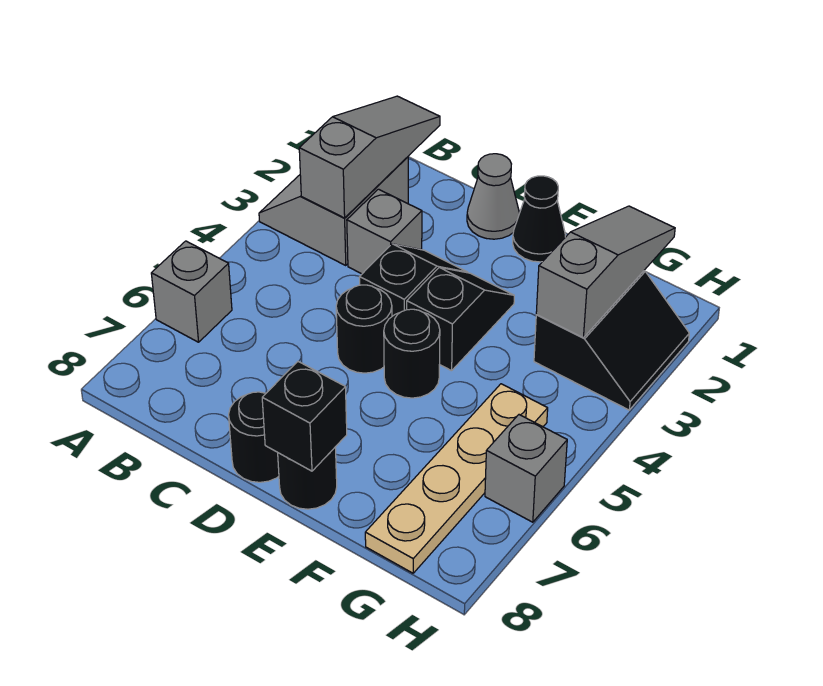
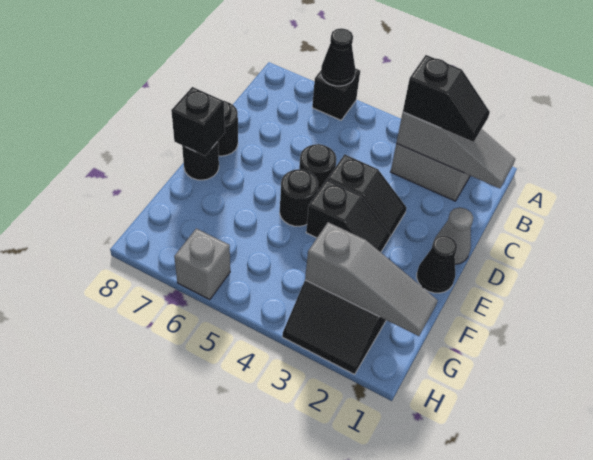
grey brick A6 level 1 -> black brick A6 level 1
none -> black cone A6 level 2
none -> black slope B2:B3 level 3 top 3
grey brick C3 level 1 -> none
tan plate G5:G8 level 1 -> none

